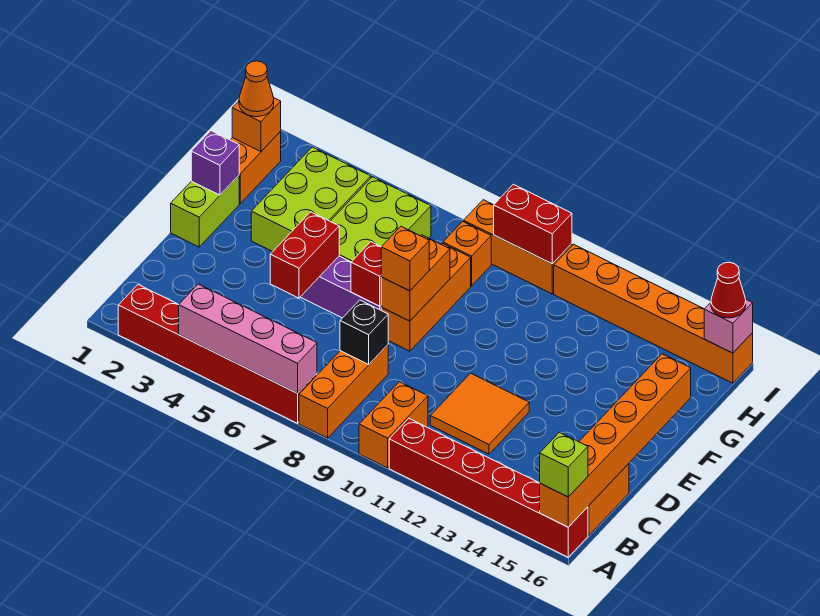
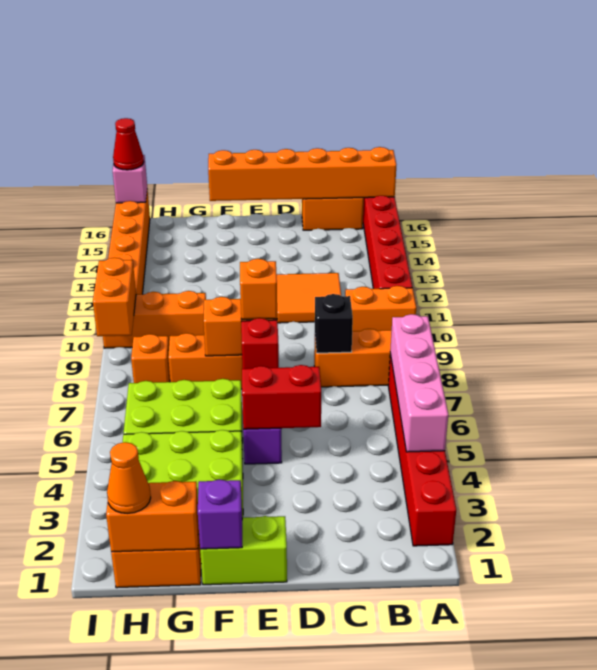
lime brick A16 level 3 -> none
orange brick H1 level 2 -> orange brick G1:H1 level 2
orange brick I8:I10 level 1 -> orange brick G10:I10 level 1
red brick I9:I10 level 2 -> orange brick I9:I10 level 2

